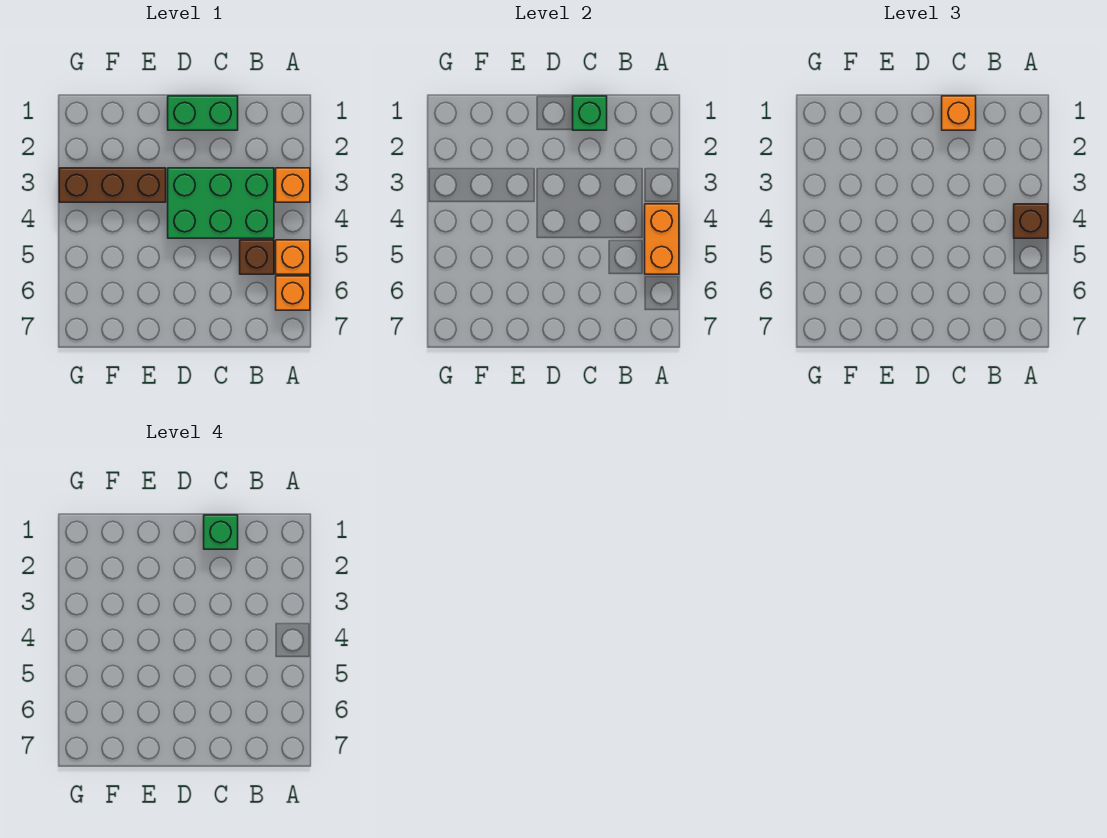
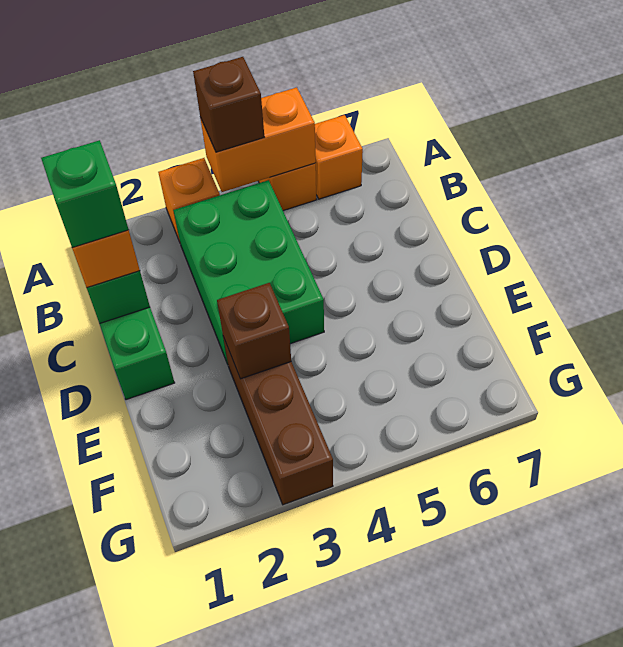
brown brick B5 level 1 -> brown brick E3 level 2

